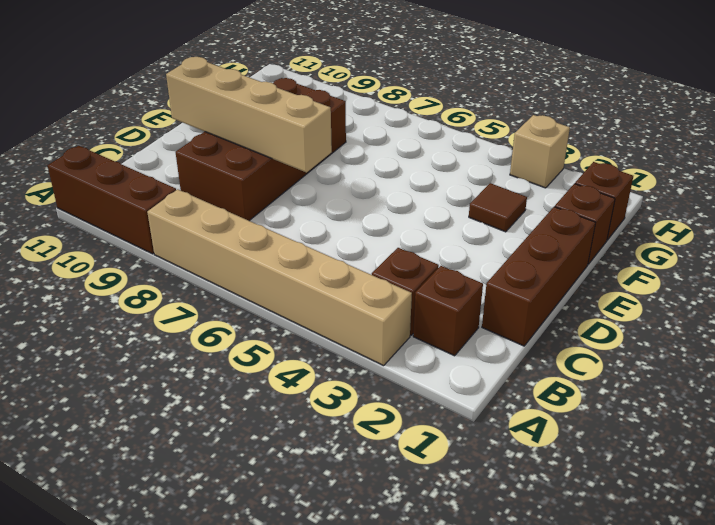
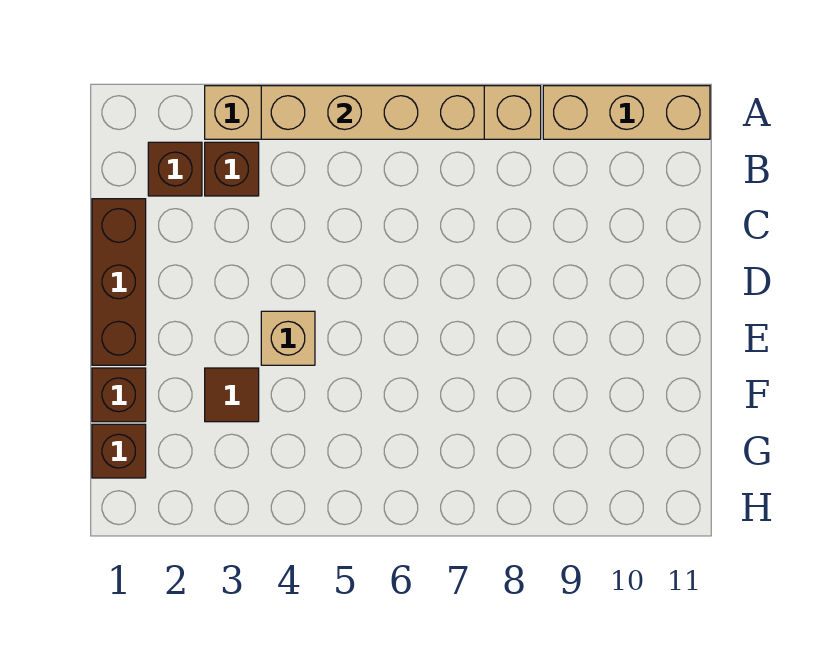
brown brick A9:A11 level 1 -> tan brick A9:A11 level 1
brown brick C8:F9 level 1 -> none
tan brick D7:D10 level 2 -> tan brick A4:A7 level 2
tan brick H3 level 1 -> tan brick E4 level 1

